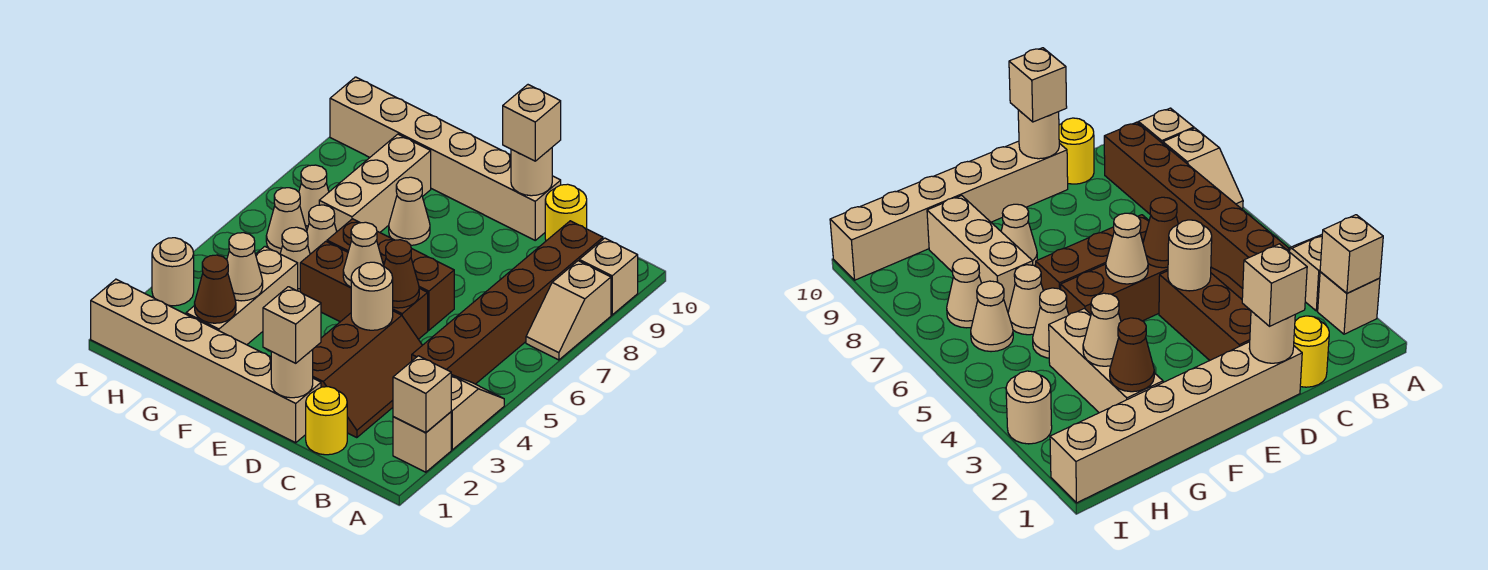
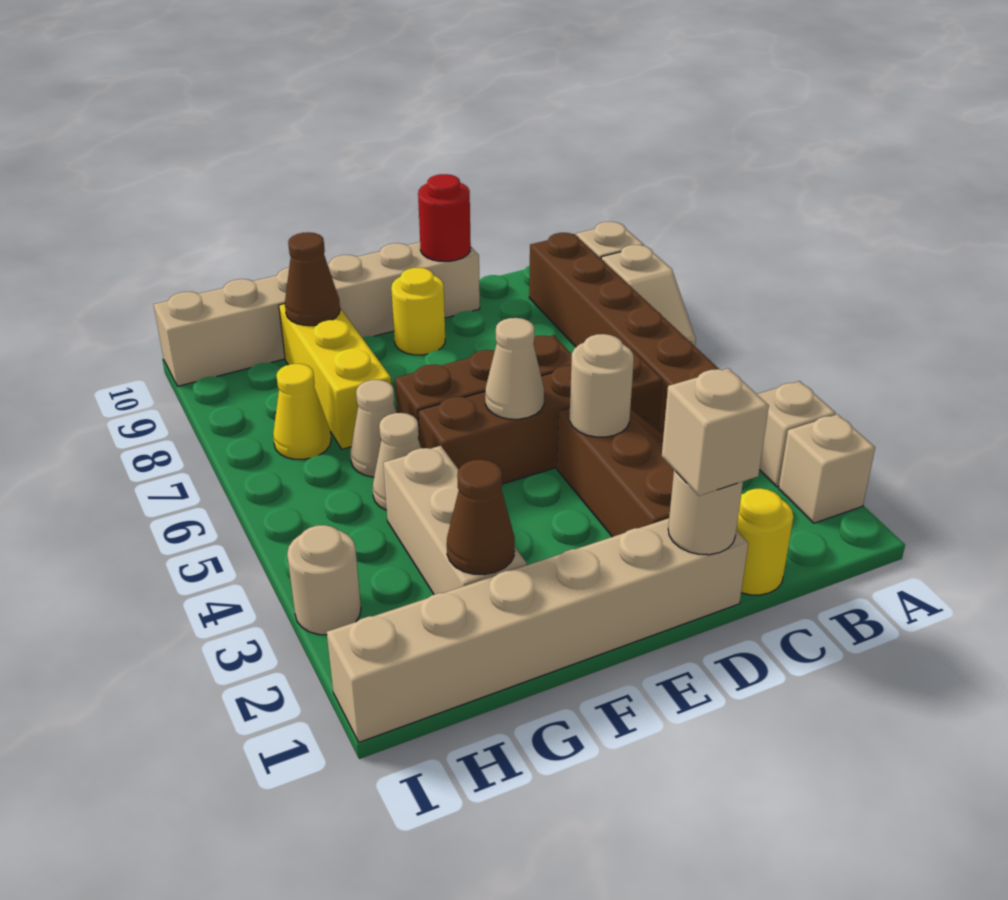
tan brick A2 level 2 -> none
yellow round brick C10 level 1 -> yellow round brick E9 level 1
brown brick D5:F5 level 1 -> brown brick C5:F5 level 1
brown cone D5 level 2 -> brown cone G9 level 2
tan round brick D10 level 2 -> red round brick D10 level 2
tan brick D10 level 3 -> none
tan cone F8 level 1 -> none
tan cone G3 level 2 -> none
tan brick G7:G9 level 1 -> yellow brick G7:G9 level 1
tan cone H6 level 1 -> none
tan cone H7 level 1 -> yellow cone H7 level 1

